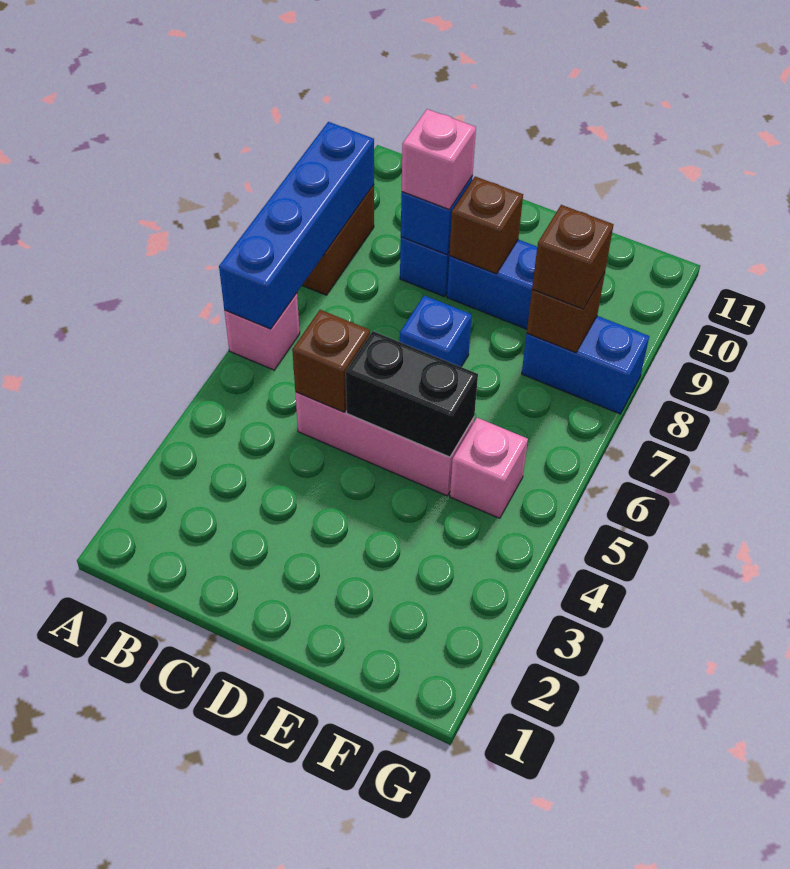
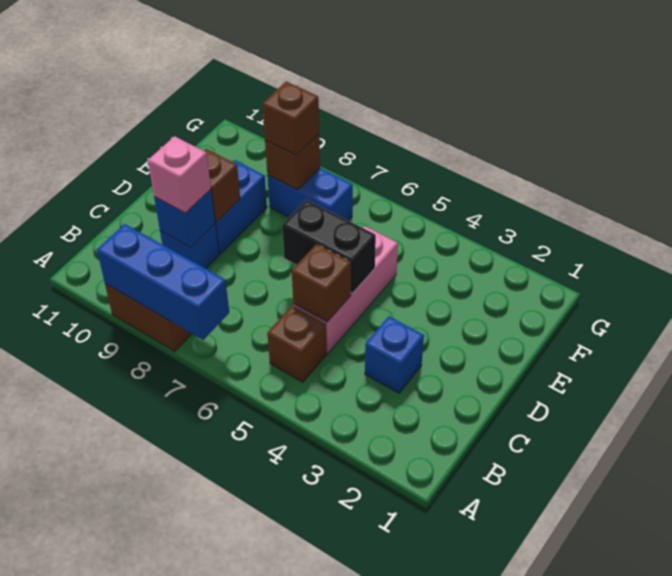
pink brick A6 level 1 -> none
blue brick A6:A9 level 2 -> blue brick A7:A9 level 2
none -> brown brick B5 level 1
black brick D5:E5 level 2 -> black brick D5:D6 level 2
blue brick D7 level 1 -> blue brick C3 level 1
pink brick F5 level 1 -> none
blue brick F8:G8 level 1 -> blue brick F7:F8 level 1

